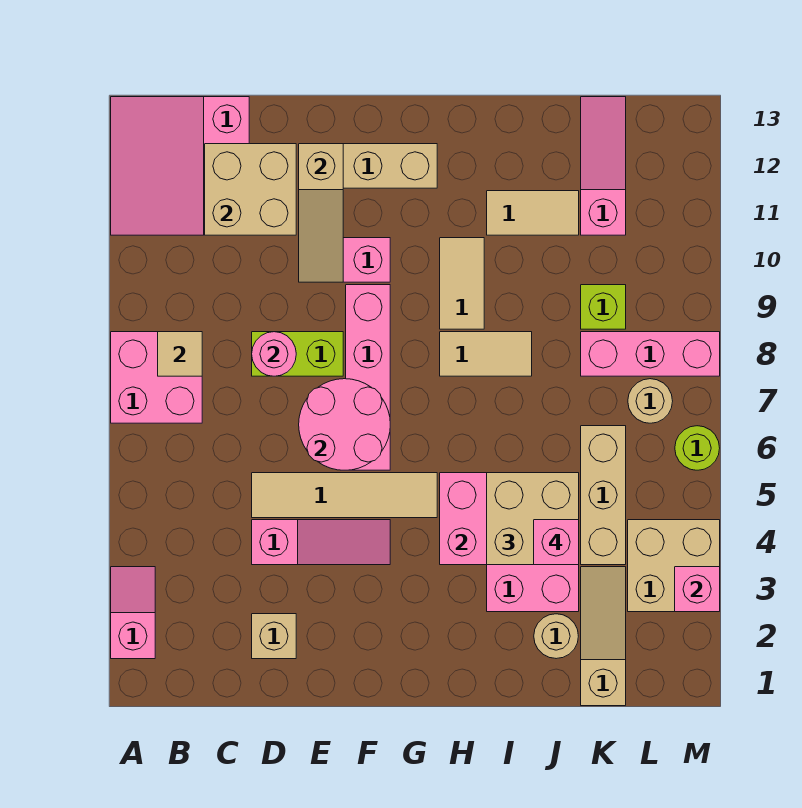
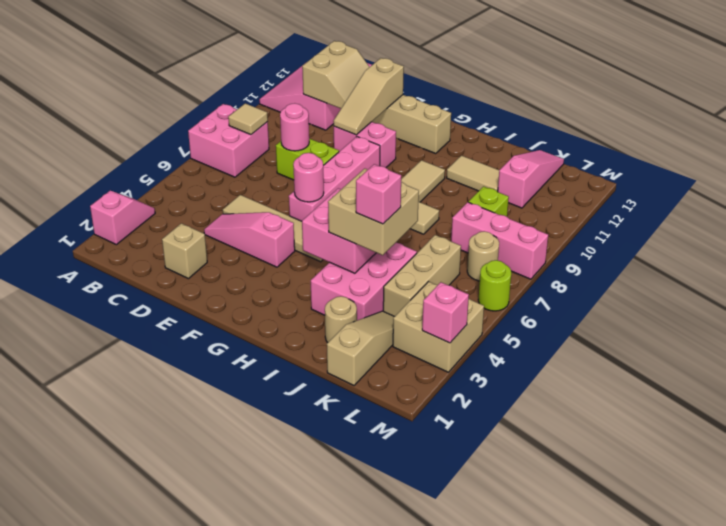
tan brick C11:D12 level 2 -> tan slope C11:D12 level 2 top C
pink slope D4:F4 level 1 top D -> pink slope D4:F4 level 1 top F
pink round brick E6:F7 level 2 -> pink round brick F6 level 2

